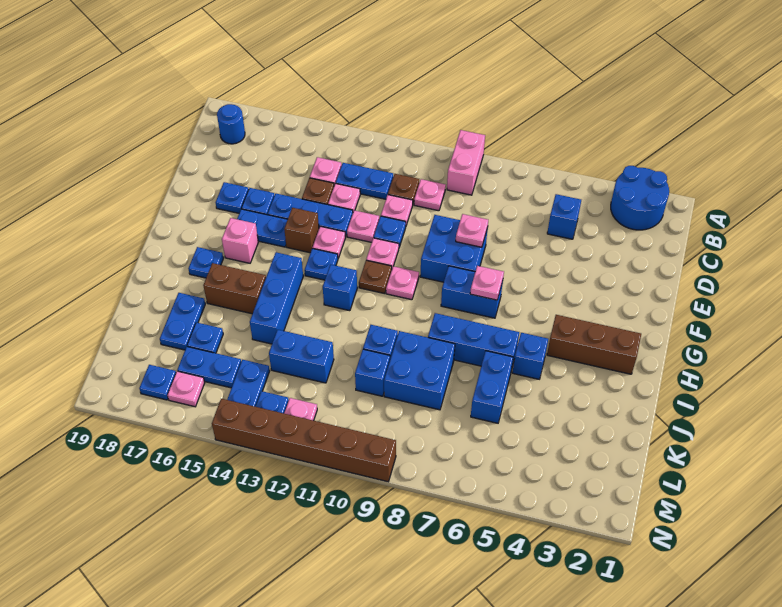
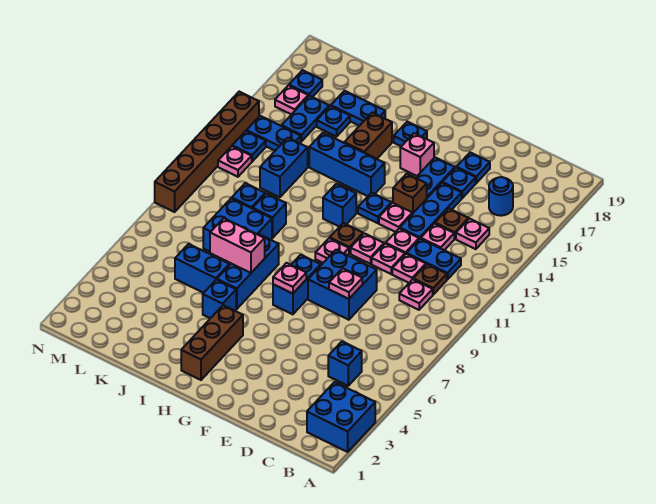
blue round brick A2:B3 level 1 -> blue brick A2:B3 level 1
pink brick A9:B9 level 1 -> pink brick I7:J7 level 2
blue round brick B18 level 1 -> blue round brick C16 level 1
blue plate C12:C13 level 1 -> blue plate C12:D12 level 1
blue plate E11 level 1 -> pink plate E11 level 1

